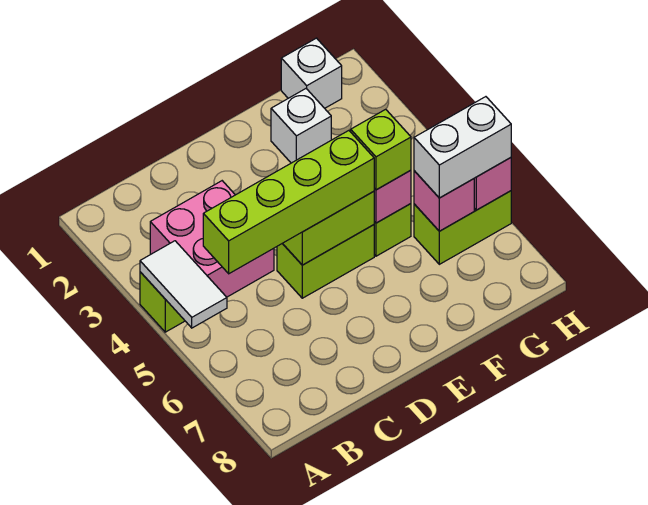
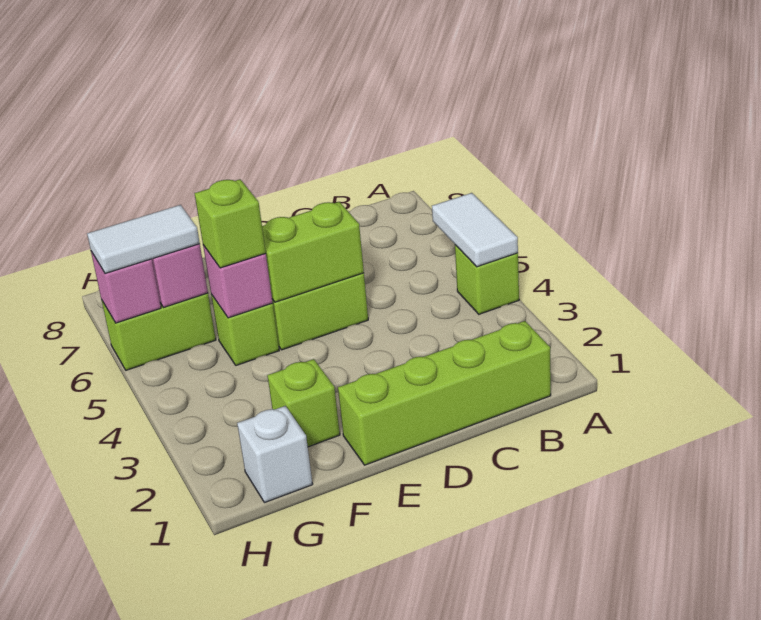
pink brick B3:C4 level 1 -> none
lime brick B5:E5 level 3 -> lime brick B1:E1 level 1
white brick F2 level 1 -> lime brick F2 level 1
white brick G6:H6 level 3 -> white tile G6:H6 level 3

